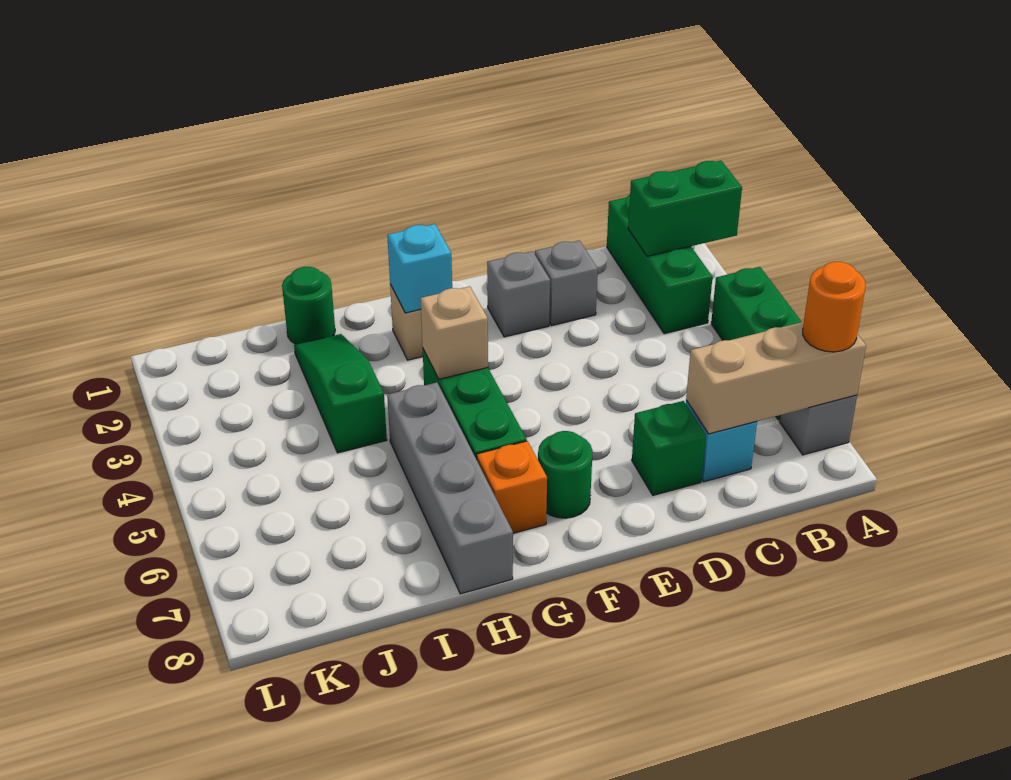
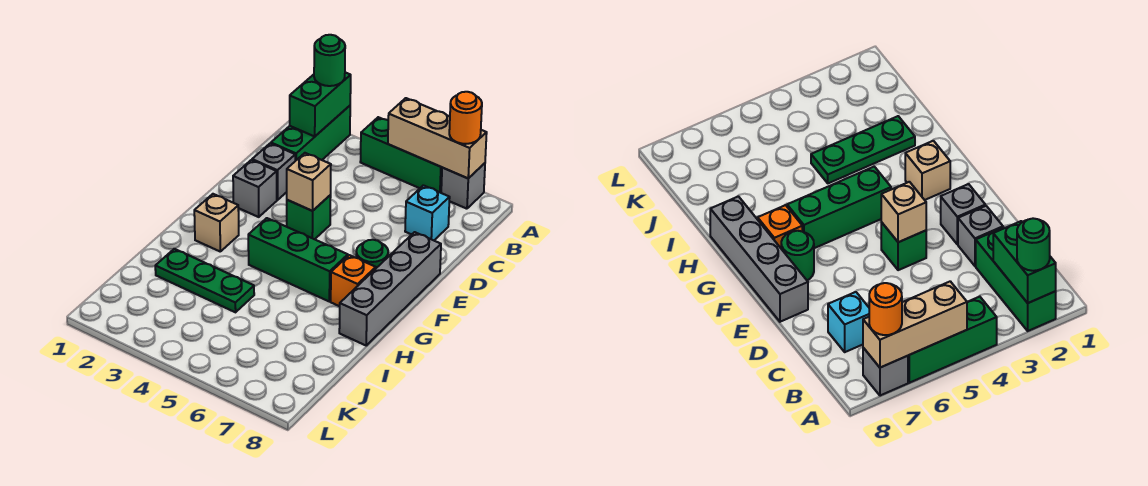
tan brick A7:C7 level 2 -> tan brick A5:A7 level 2
green brick B1:B3 level 1 -> green brick A2:C2 level 1
green brick D7 level 1 -> green brick E4 level 1
cyan brick G2 level 2 -> none
tan brick G4 level 2 -> tan brick E4 level 2
grey brick H5:H8 level 1 -> grey brick E8:H8 level 1
green round brick I1 level 1 -> green round brick A2 level 3
green slope I2:I4 level 1 top 4 -> green plate I2:I4 level 1

